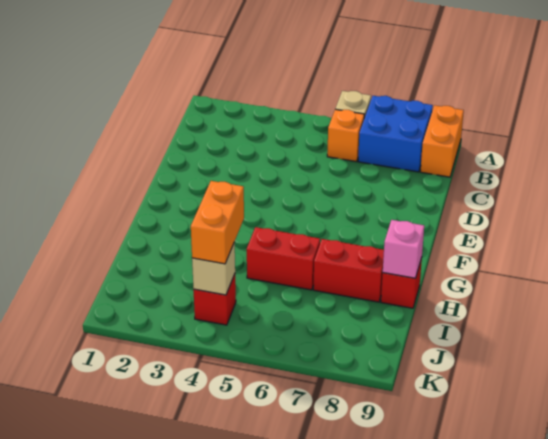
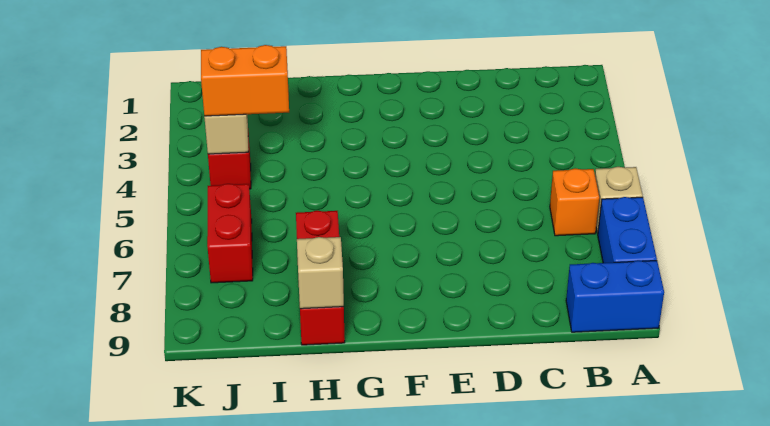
blue brick A7:B8 level 1 -> blue brick A7:A8 level 1
orange brick A9:B9 level 1 -> blue brick A9:B9 level 1
red brick H5:H6 level 1 -> red brick J6:J7 level 1
pink brick H9 level 2 -> tan brick H9 level 2

